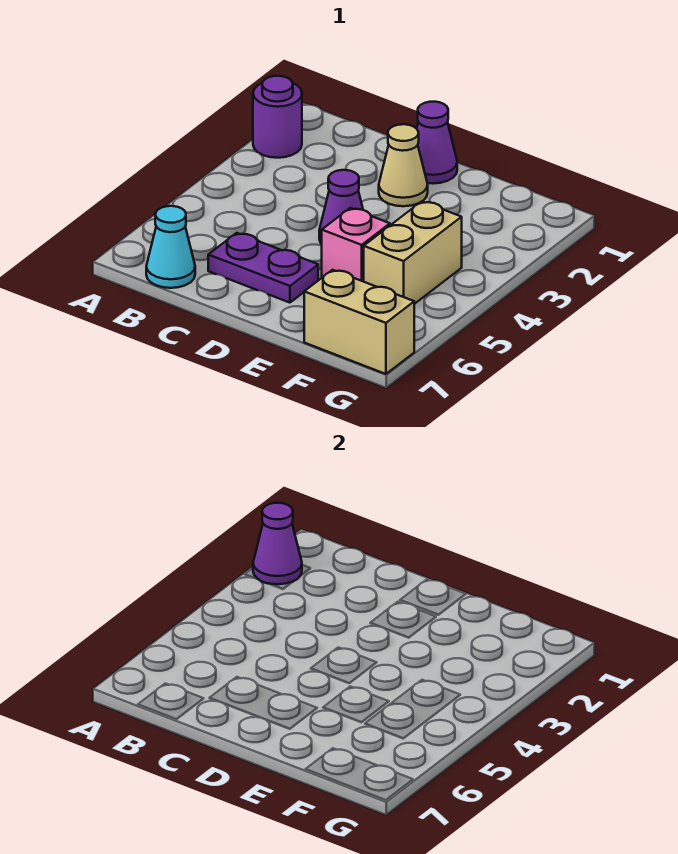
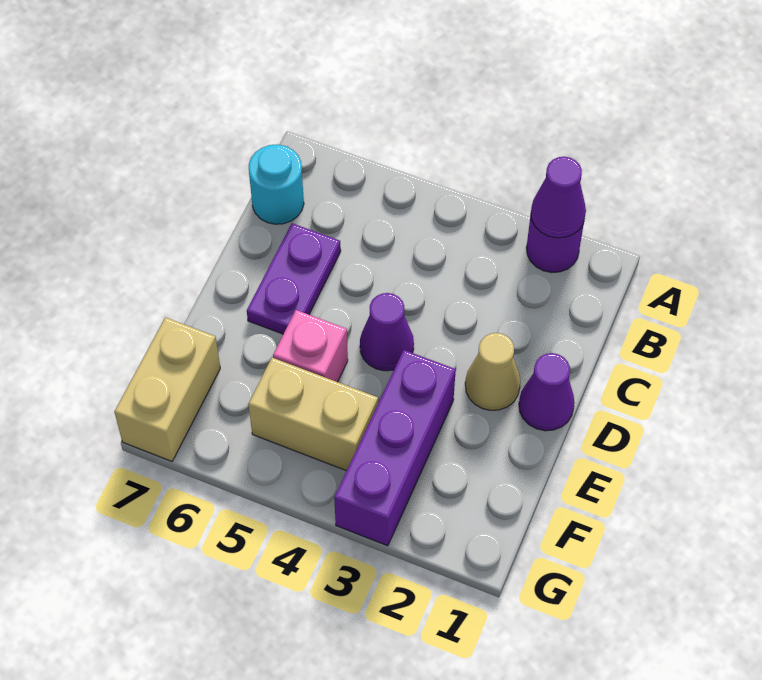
cyan cone B7 level 1 -> cyan round brick B7 level 1
none -> purple brick E3:G3 level 1

